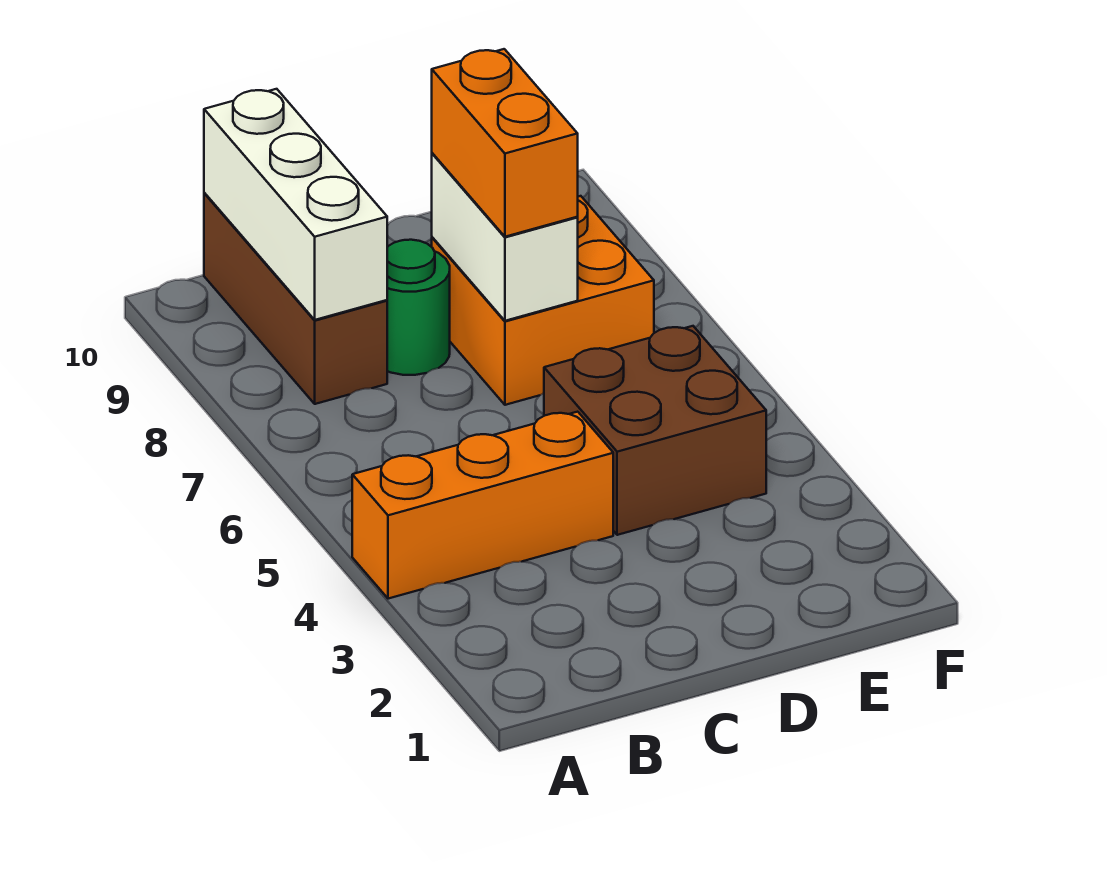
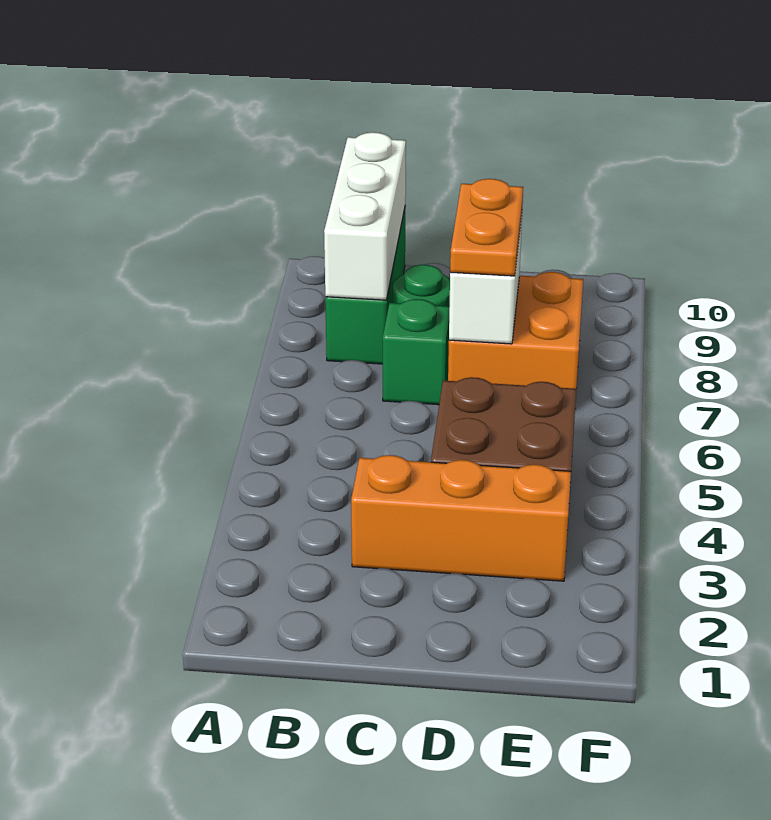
orange brick A4:C4 level 1 -> orange brick C3:E3 level 1
brown brick B8:B10 level 1 -> green brick B8:B10 level 1
none -> green brick C7 level 1
orange brick D7:D8 level 3 -> orange plate D7:D8 level 3

